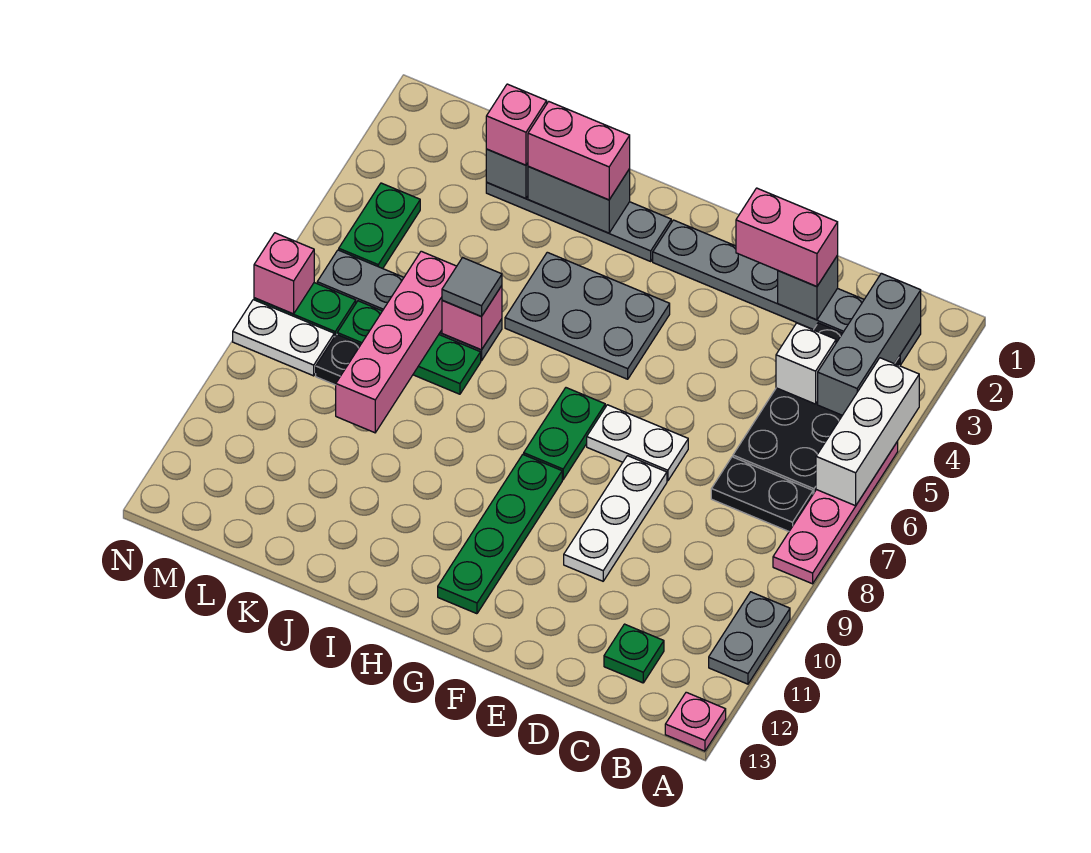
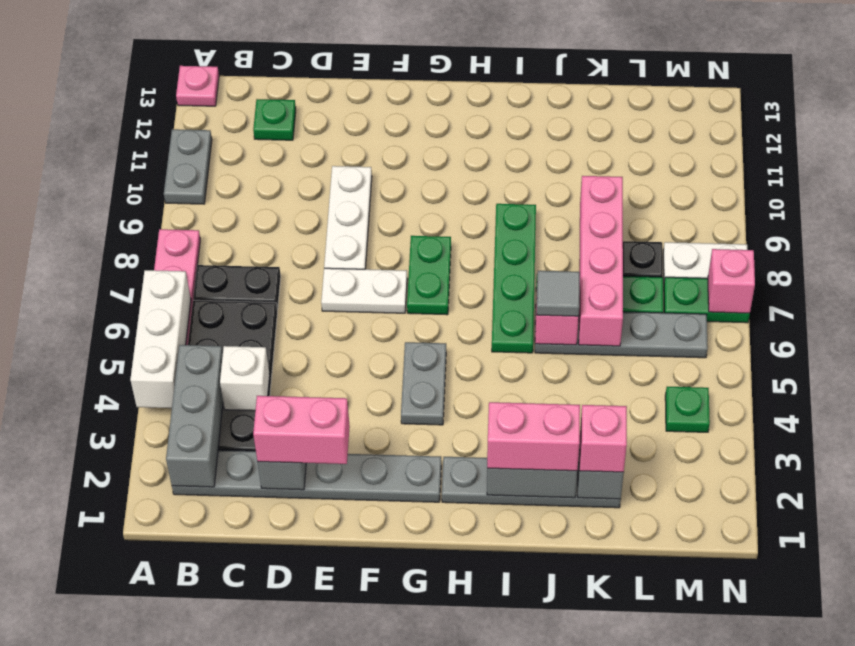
grey plate G4:I5 level 1 -> grey plate G4:G5 level 1
green plate G9:G12 level 1 -> green plate I6:I9 level 1
green plate M4:M5 level 1 -> green plate M4 level 1

